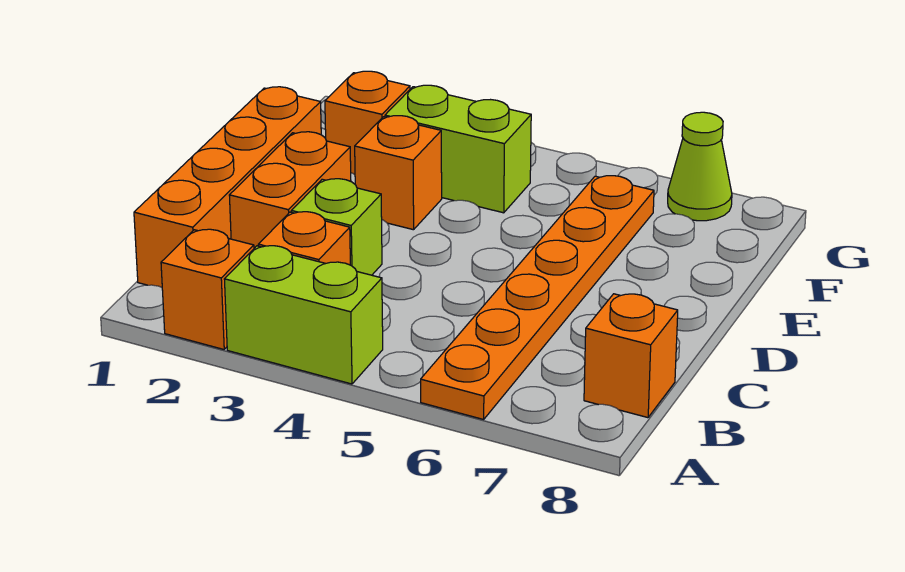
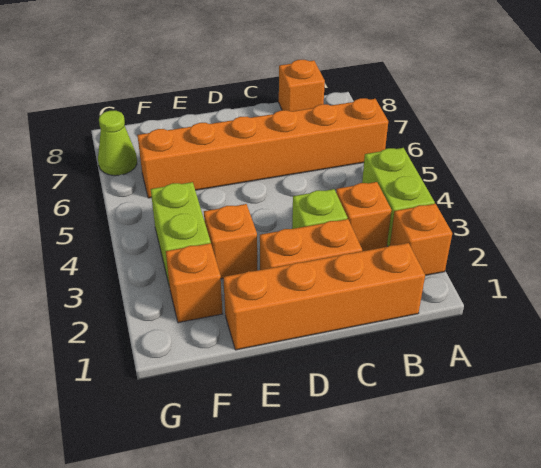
orange plate A6:F6 level 1 -> orange brick A6:F6 level 1

